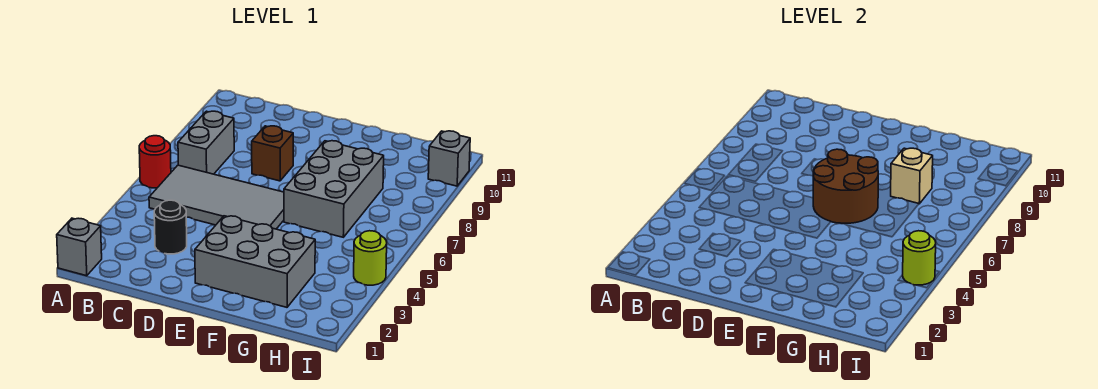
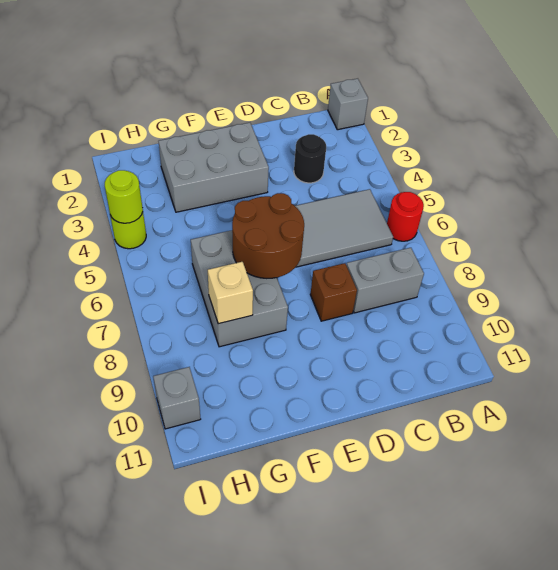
grey brick B7:B8 level 1 -> grey brick B8:C8 level 1

